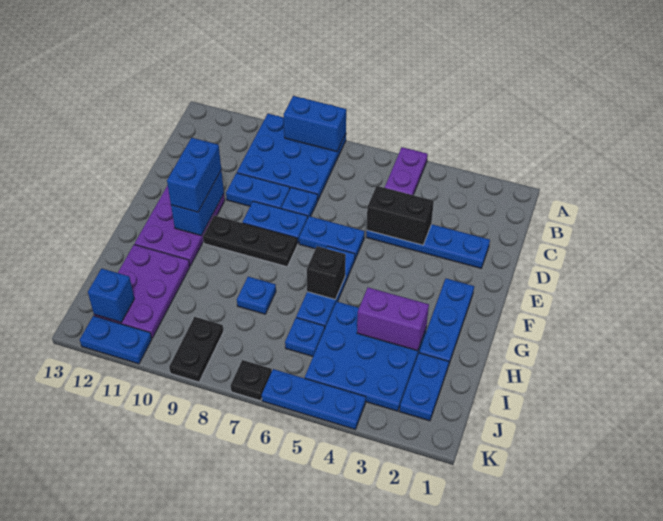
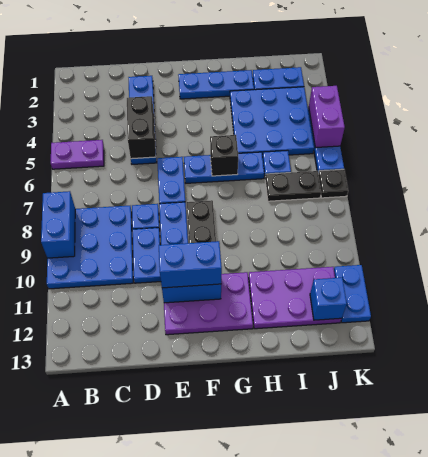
purple brick H3:H4 level 2 -> purple brick K4:K5 level 2
blue plate H8 level 1 -> none
black plate J9:K9 level 1 -> black plate I7:J7 level 1

